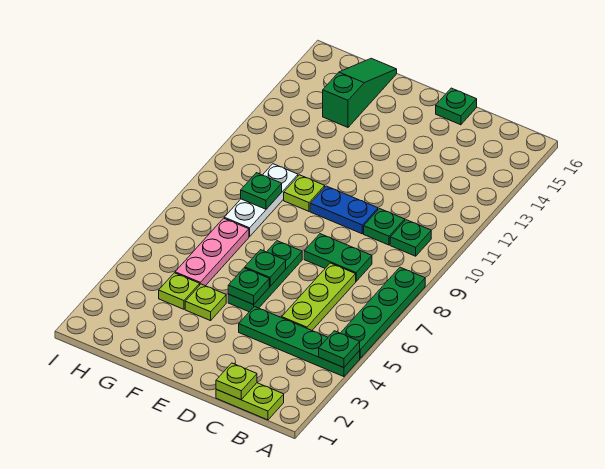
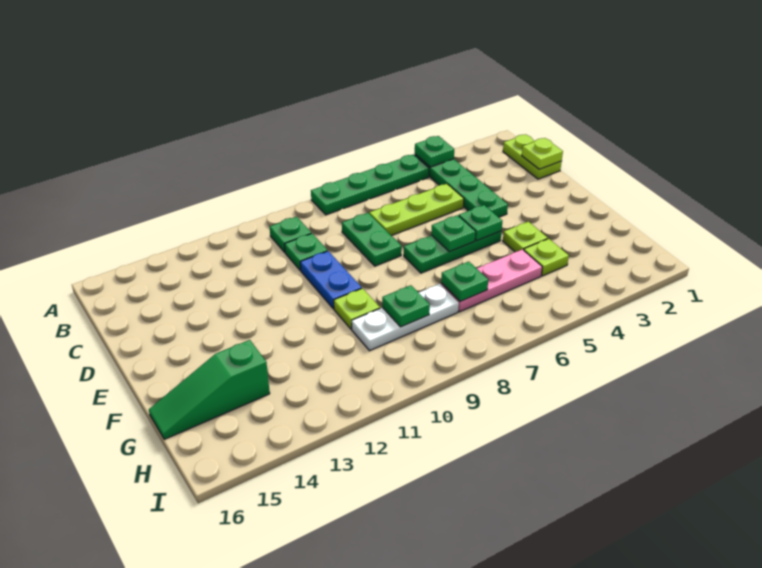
green plate D16 level 1 -> green plate G7 level 2

